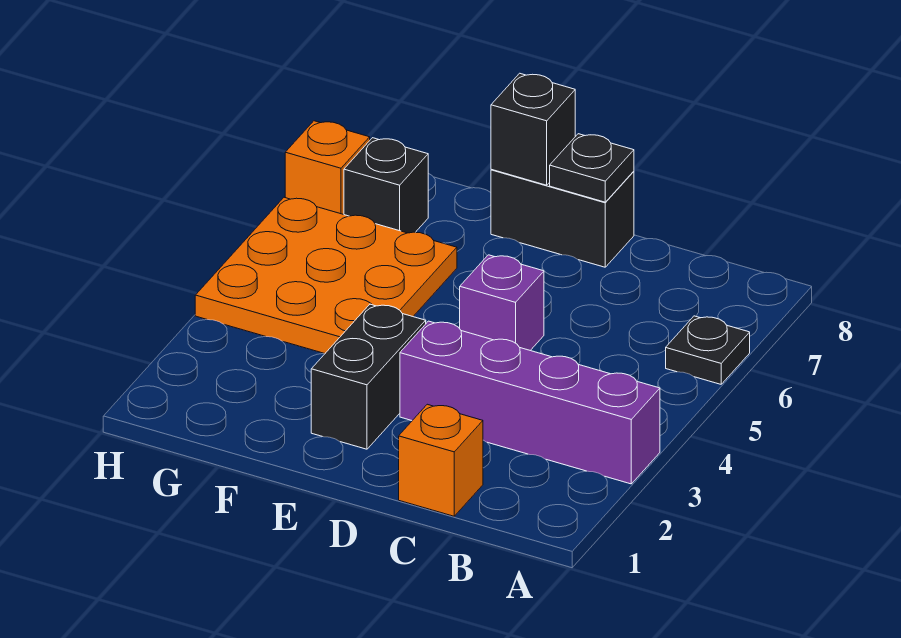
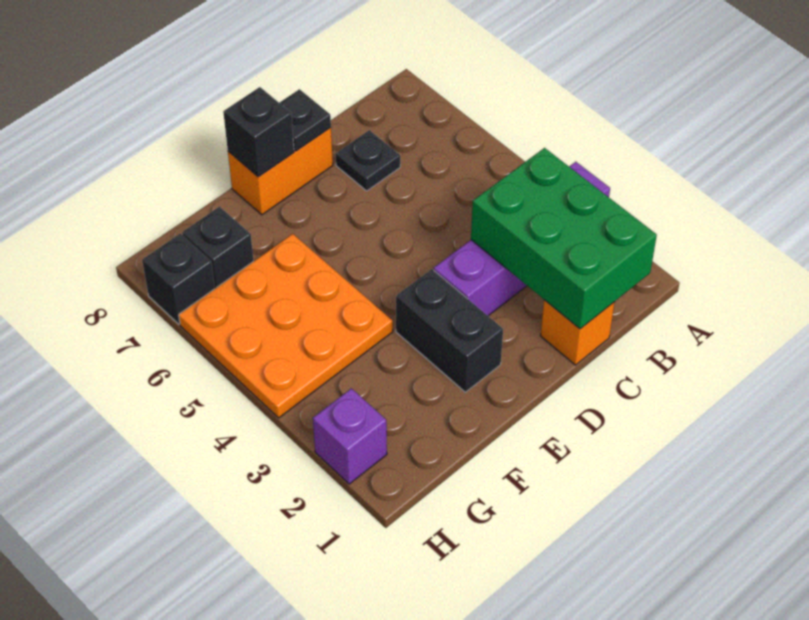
black plate A6 level 1 -> black plate C7 level 1
none -> green brick B1:C3 level 2
purple brick D5 level 1 -> purple brick H2 level 1
black brick D8:E8 level 1 -> orange brick D8:E8 level 1
orange brick H7 level 1 -> black brick H7 level 1

